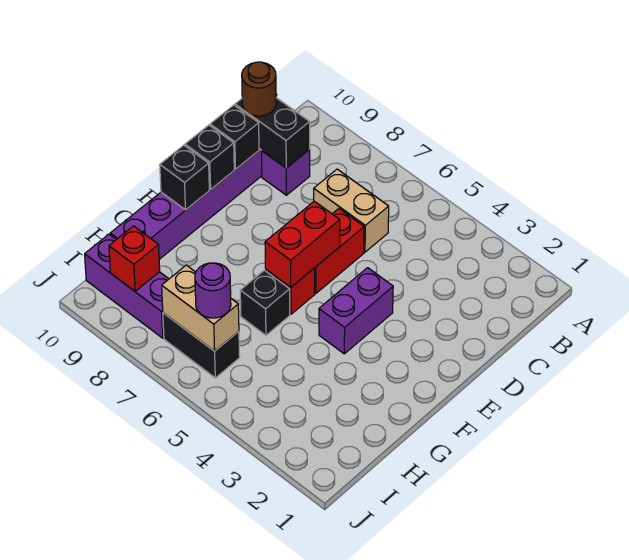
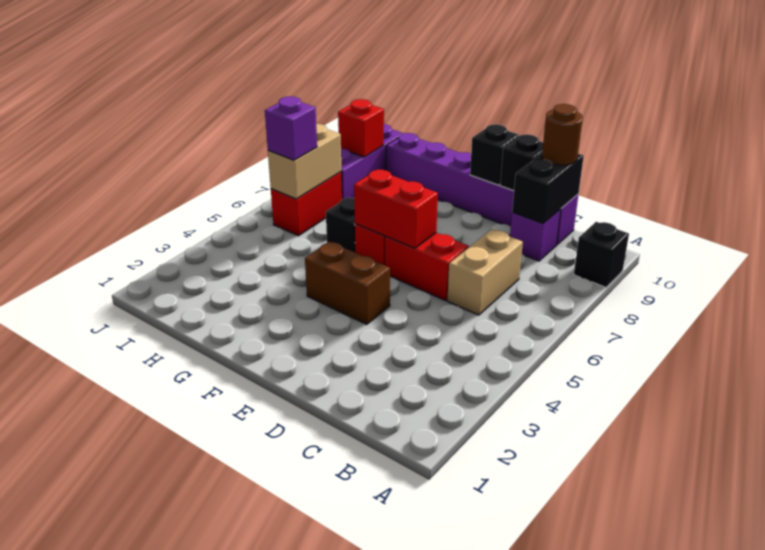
purple brick E4:F4 level 1 -> brown brick E4:F4 level 1
black brick F10 level 2 -> black brick A9 level 1
black brick I6:I7 level 1 -> red brick I6:I7 level 1
purple round brick I6 level 3 -> purple brick I6 level 3

